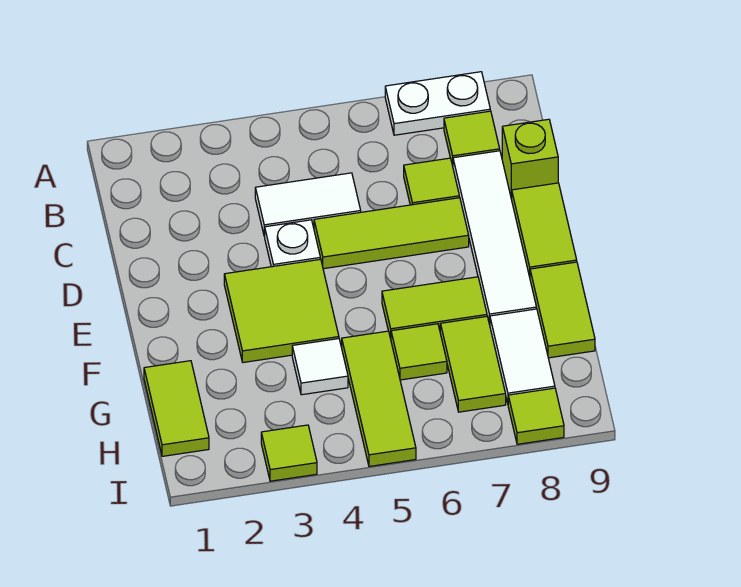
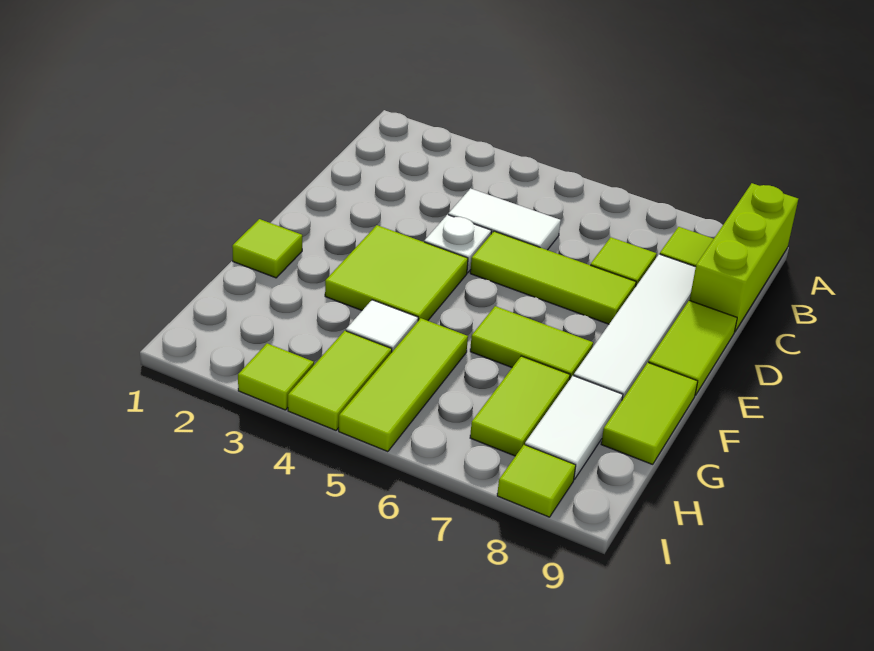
white plate A7:A8 level 1 -> none
lime brick C9 level 1 -> lime brick A9:C9 level 1
lime tile G1:H1 level 1 -> lime tile H4:I4 level 1
lime tile G6 level 1 -> lime tile F1 level 1

